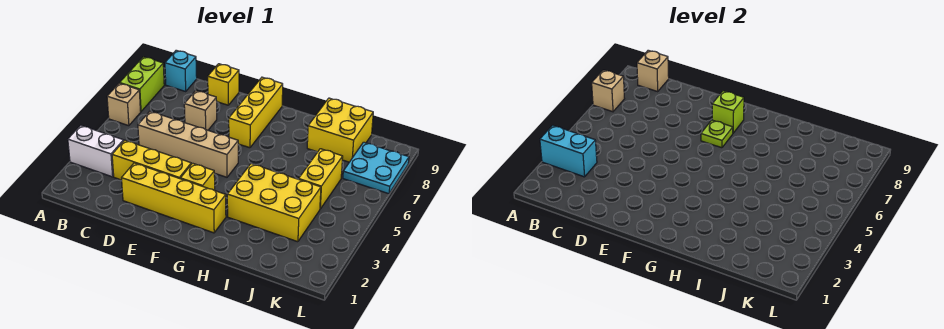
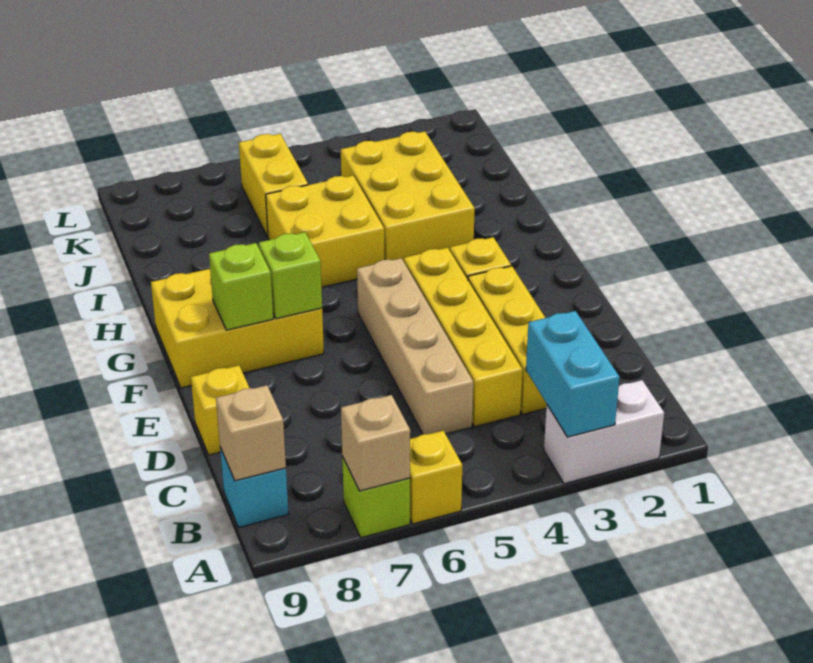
white brick A3:B3 level 1 -> white brick A2:A3 level 1
tan brick A6 level 1 -> yellow brick A6 level 1
lime brick A7:A8 level 1 -> lime brick A7 level 1
yellow brick D2:G2 level 1 -> yellow brick C4:F4 level 1
tan brick D7 level 1 -> none
yellow brick F7:F9 level 1 -> yellow brick F7:G9 level 1
lime plate F7 level 2 -> lime brick F7 level 2
yellow brick I8:J9 level 1 -> yellow brick H5:I6 level 1
yellow brick J5:J6 level 1 -> yellow brick J6:K6 level 1
cyan plate K7:L8 level 1 -> none

